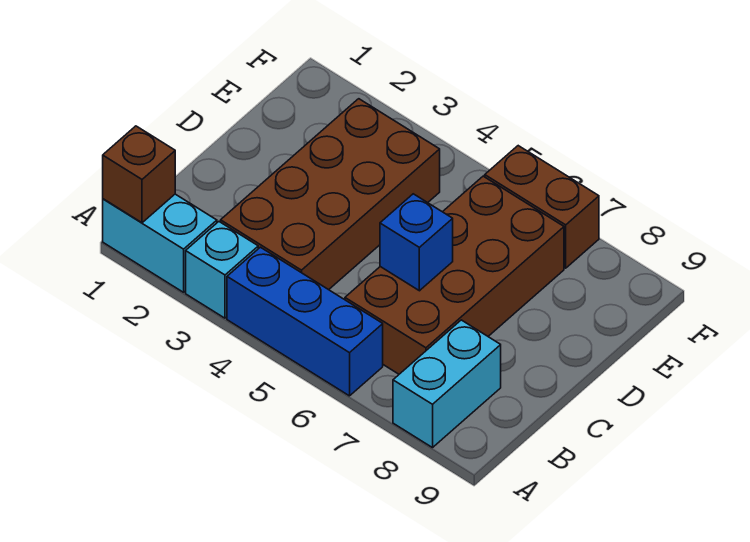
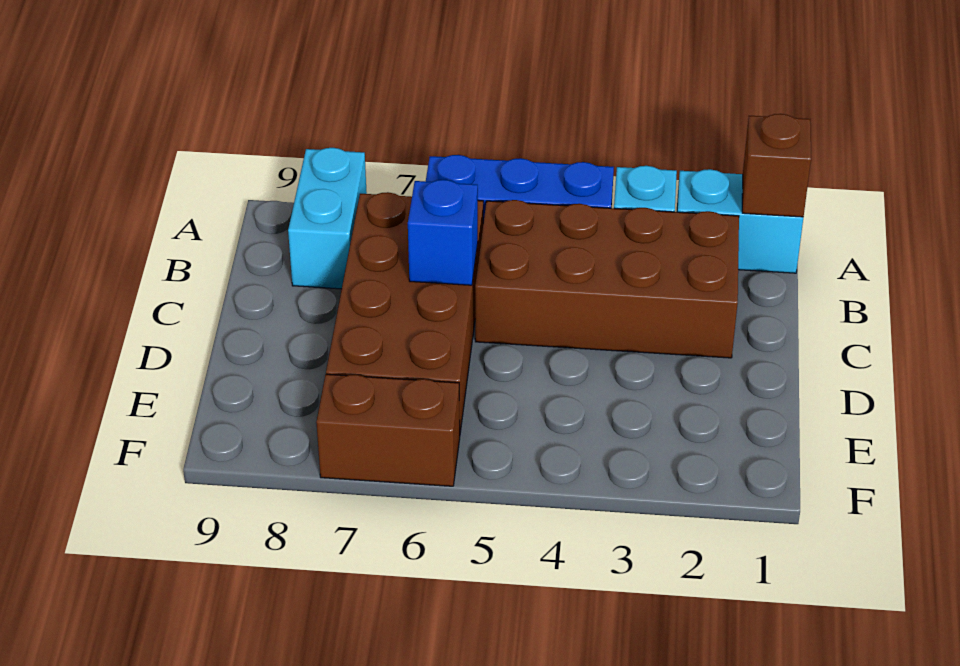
brown brick B3:E4 level 1 -> brown brick B2:C5 level 1

